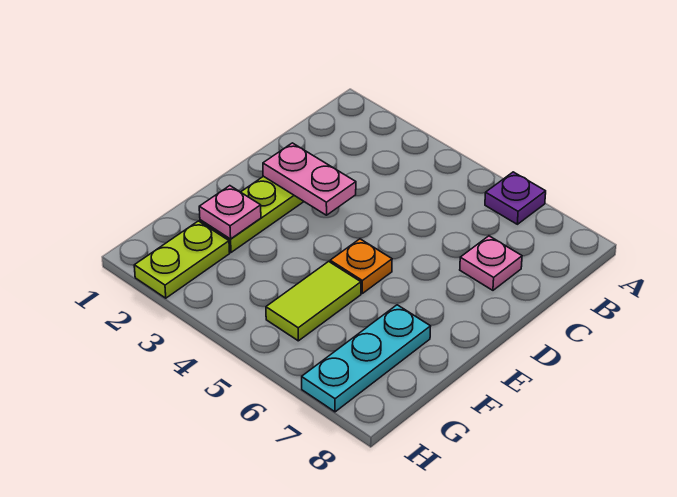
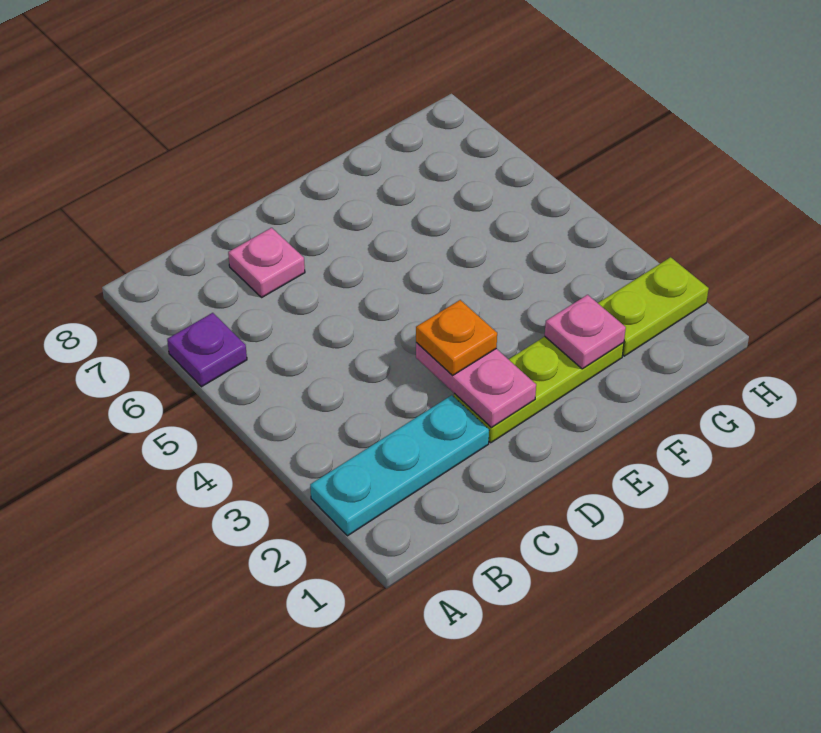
orange plate E5 level 1 -> orange plate D3 level 3
lime tile F5:G5 level 1 -> none
cyan plate F7:H7 level 1 -> cyan plate A2:C2 level 1

